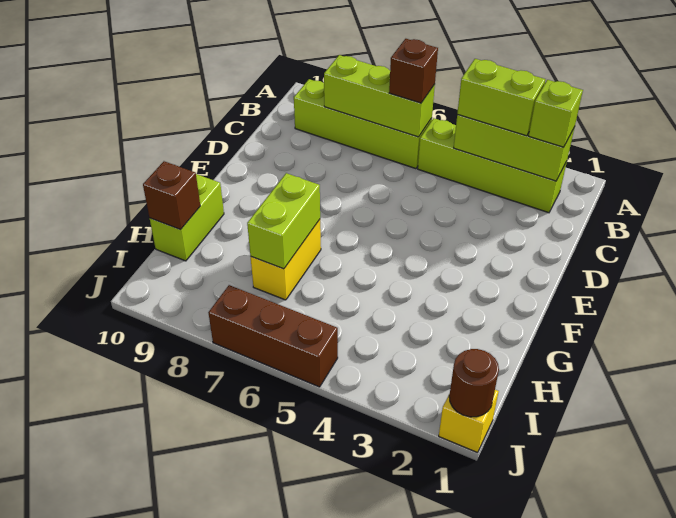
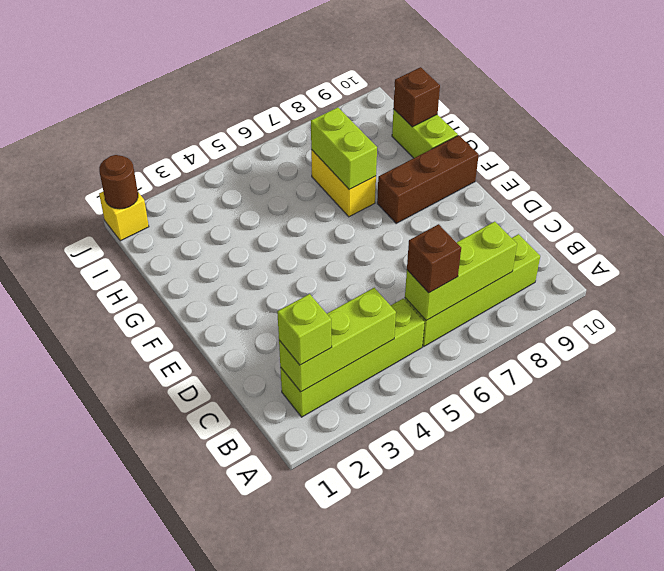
lime brick B3:B4 level 3 -> none
brown brick J5:J7 level 1 -> brown brick F8:F10 level 1

